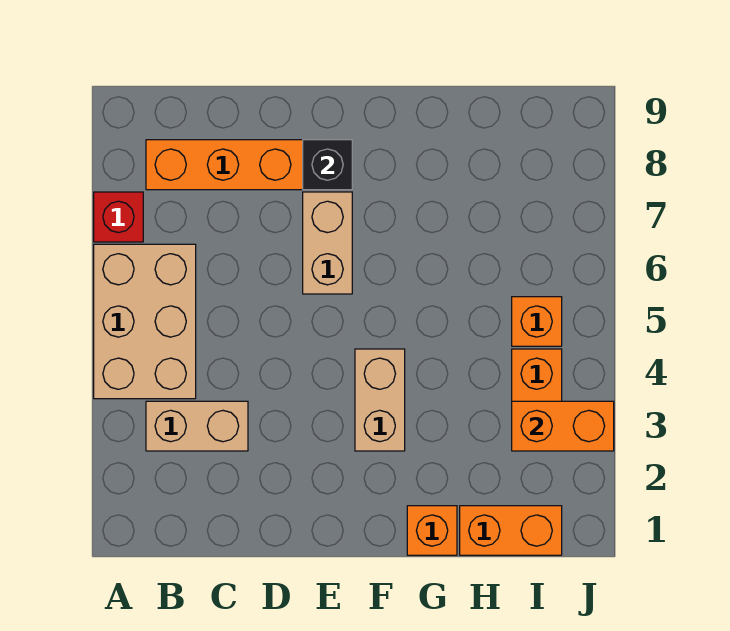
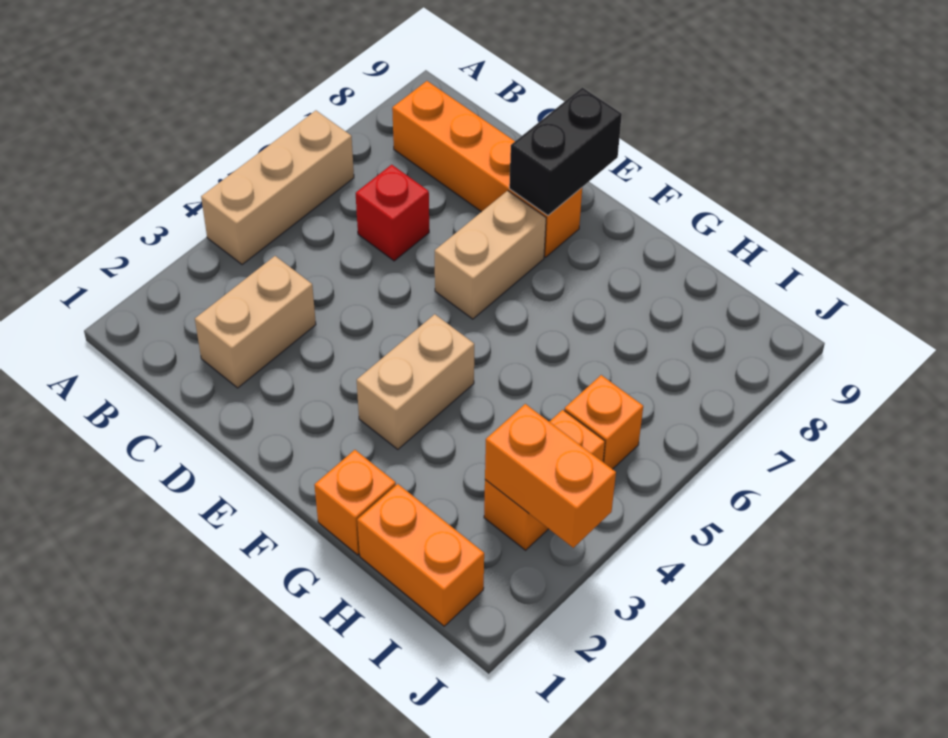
tan brick A4:B6 level 1 -> tan brick A4:A6 level 1
red brick A7 level 1 -> red brick C6 level 1
tan brick B3:C3 level 1 -> tan brick C2:C3 level 1
black brick E8 level 2 -> black brick E8:E9 level 2

